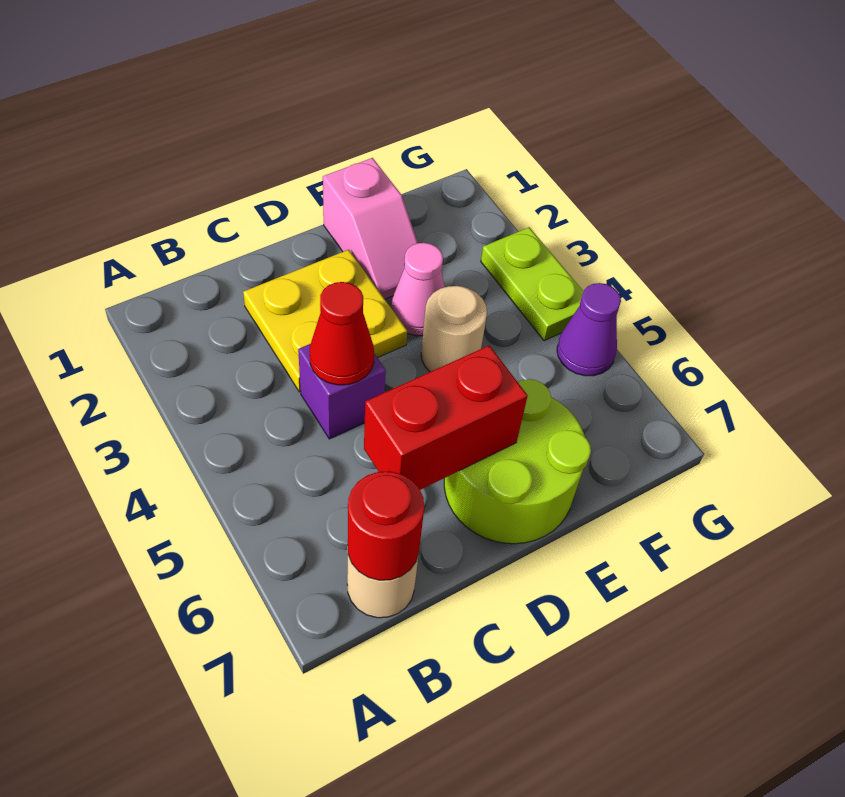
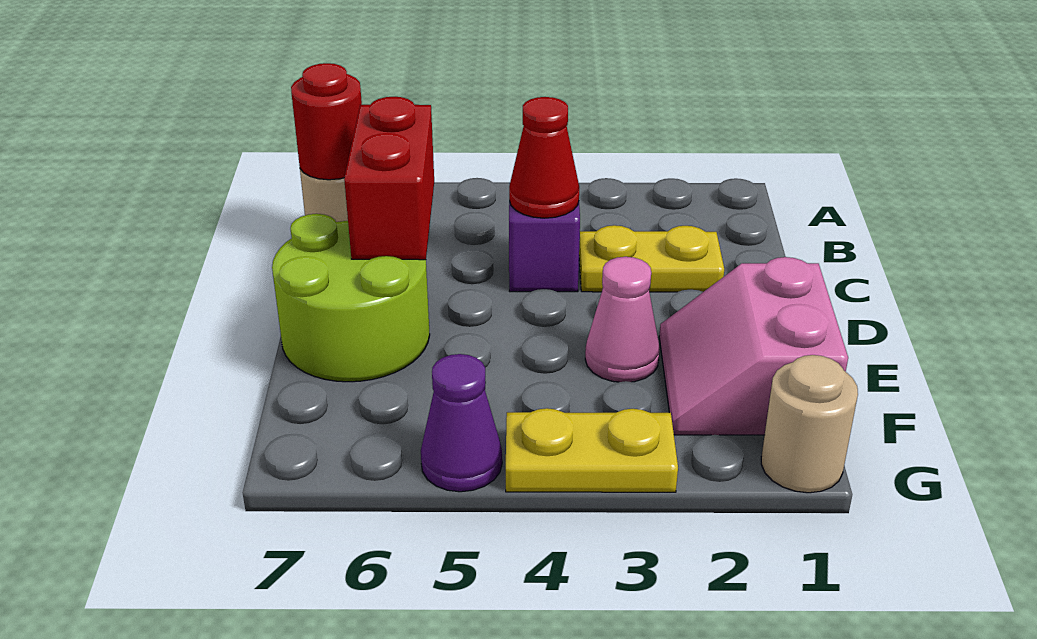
yellow plate C2:D3 level 1 -> yellow plate C2:C3 level 1
pink slope E1:E2 level 1 top 1 -> pink slope E1:F2 level 1 top 1
tan round brick E4 level 1 -> tan round brick G1 level 1
lime plate G3:G4 level 1 -> yellow plate G3:G4 level 1

